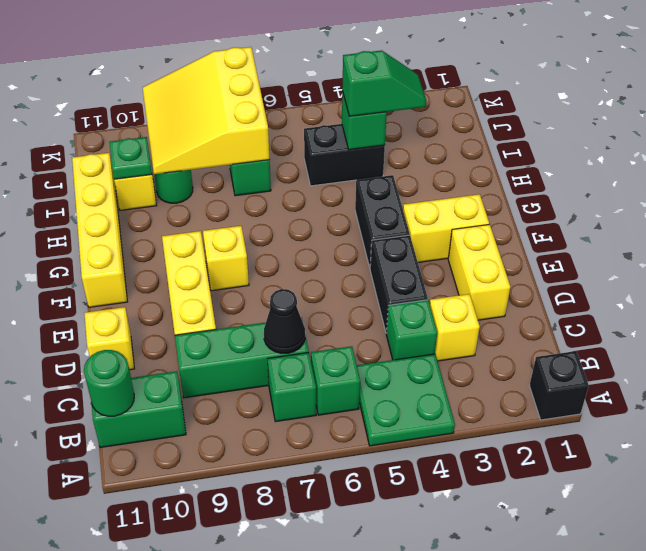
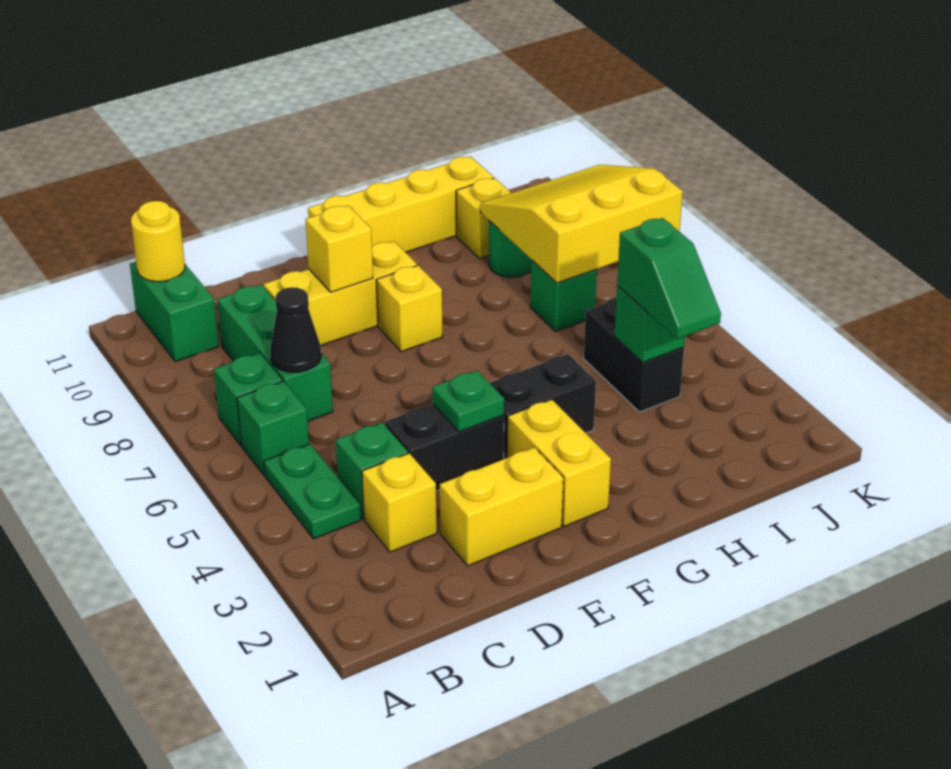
black brick A1 level 1 -> none
green plate A4:B5 level 1 -> green plate B4:B5 level 1
green round brick B11 level 2 -> yellow round brick B11 level 2
yellow brick D11 level 1 -> yellow brick E9 level 2
green plate I10 level 2 -> green plate E4 level 2

